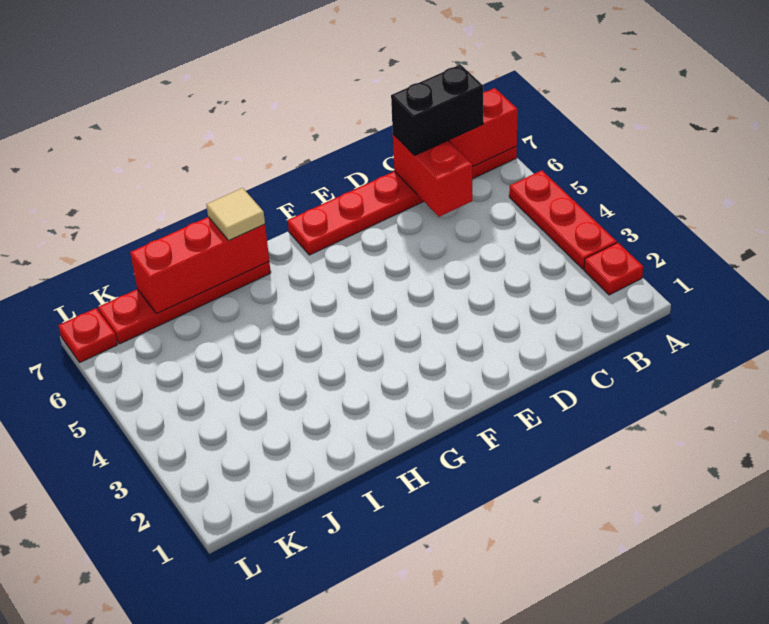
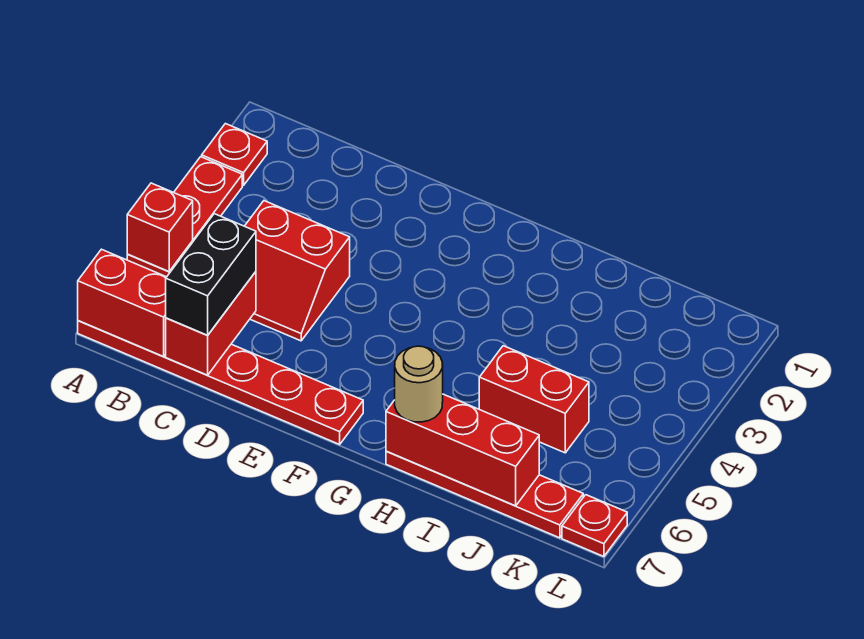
none -> red brick A5 level 2
black brick B7:C7 level 3 -> black brick C6:C7 level 3
none -> red slope C4:D5 level 1 top 4
tan tile H7 level 3 -> tan round brick H7 level 3
none -> red brick I5:J5 level 1

